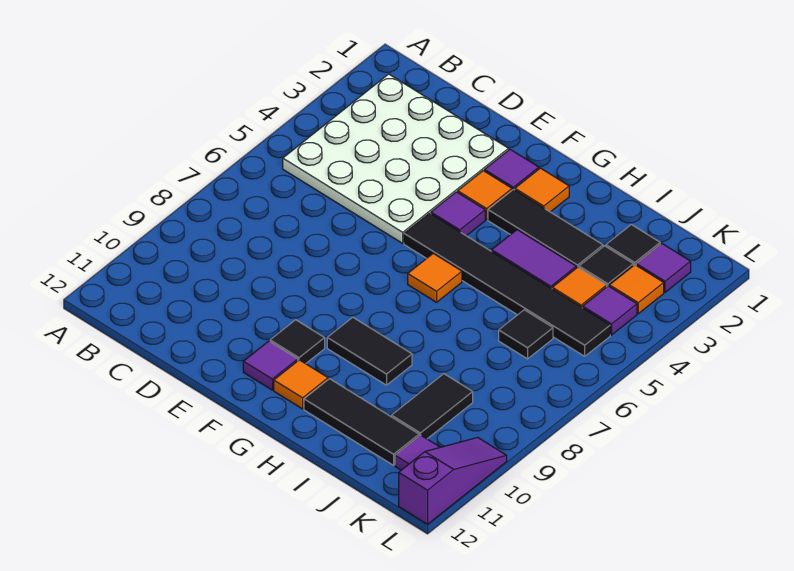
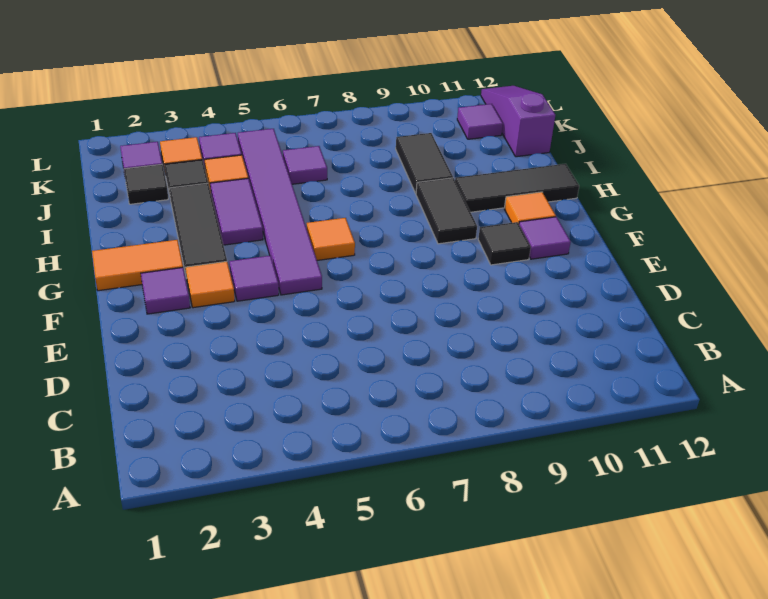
white plate B2:E5 level 1 -> none
black tile F5:K5 level 1 -> purple tile F5:K5 level 1
orange tile G2 level 1 -> orange tile G1:G2 level 1
black tile H11:J11 level 1 -> black tile H10:H12 level 1
black tile J6 level 1 -> purple tile J6 level 1
black tile J9:J10 level 1 -> black tile I9:J9 level 1
purple slope L10:L12 level 1 top 12 -> purple slope J12:L12 level 1 top J

